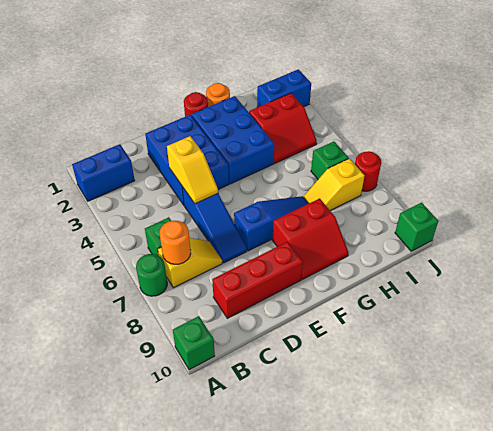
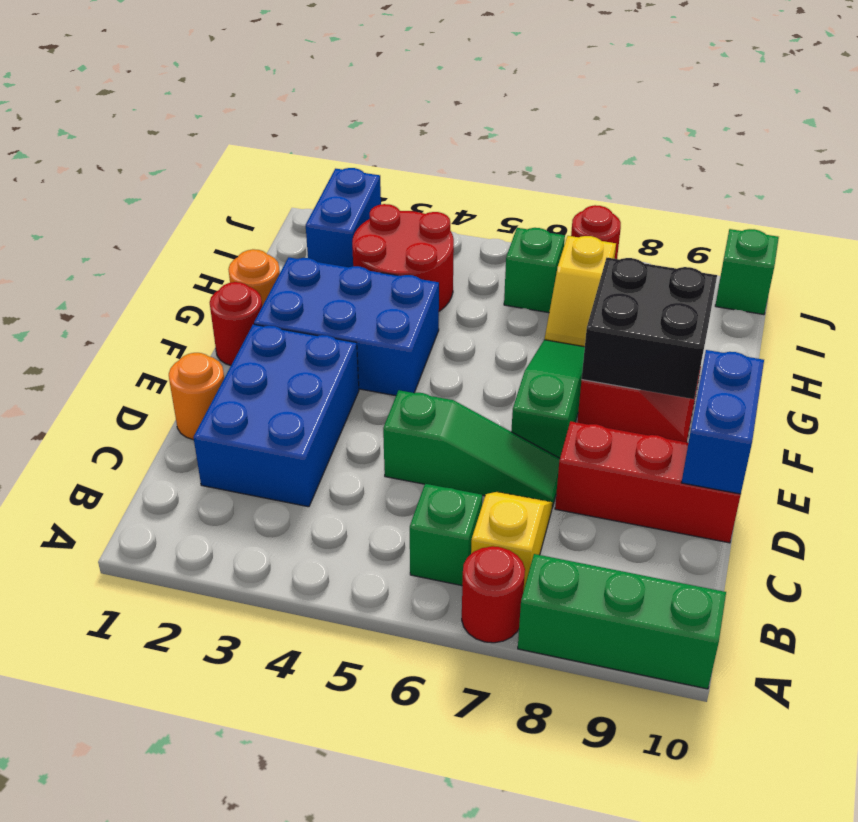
blue brick A2:B2 level 1 -> blue brick D10:E10 level 2
green round brick A7 level 1 -> red round brick A7 level 1
green brick A10 level 1 -> green brick A8:A10 level 1
orange round brick B7 level 2 -> orange round brick D1 level 1
red brick C9:E9 level 1 -> red brick D8:D10 level 1
blue brick D2:E4 level 1 -> blue brick C2:E3 level 1
yellow slope D4:D5 level 2 top 4 -> none
blue slope D5:D7 level 1 top 5 -> green slope D5:D7 level 1 top 5
blue slope E7:G7 level 1 top E -> green slope E7:G7 level 1 top E
none -> black brick F8:G9 level 2
red slope H3:I4 level 1 top 3 -> red round brick H3:I4 level 1

